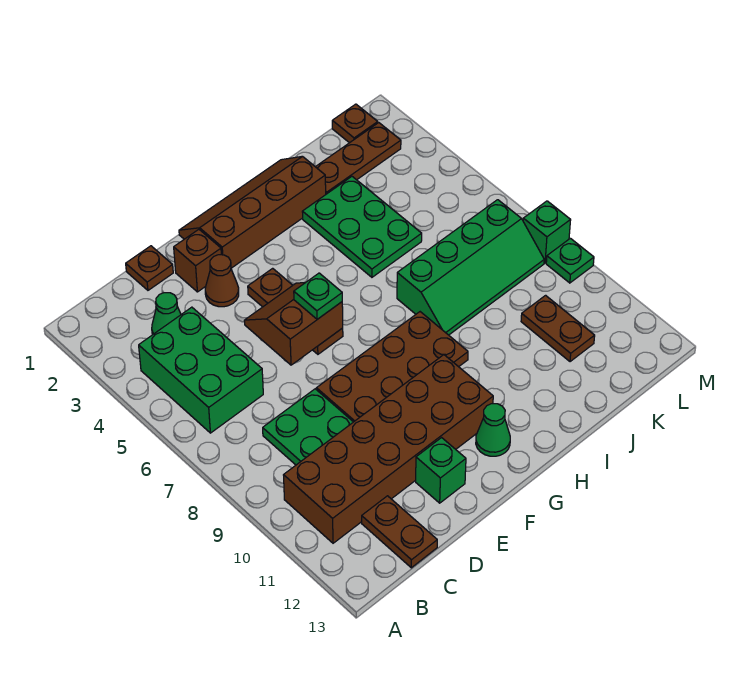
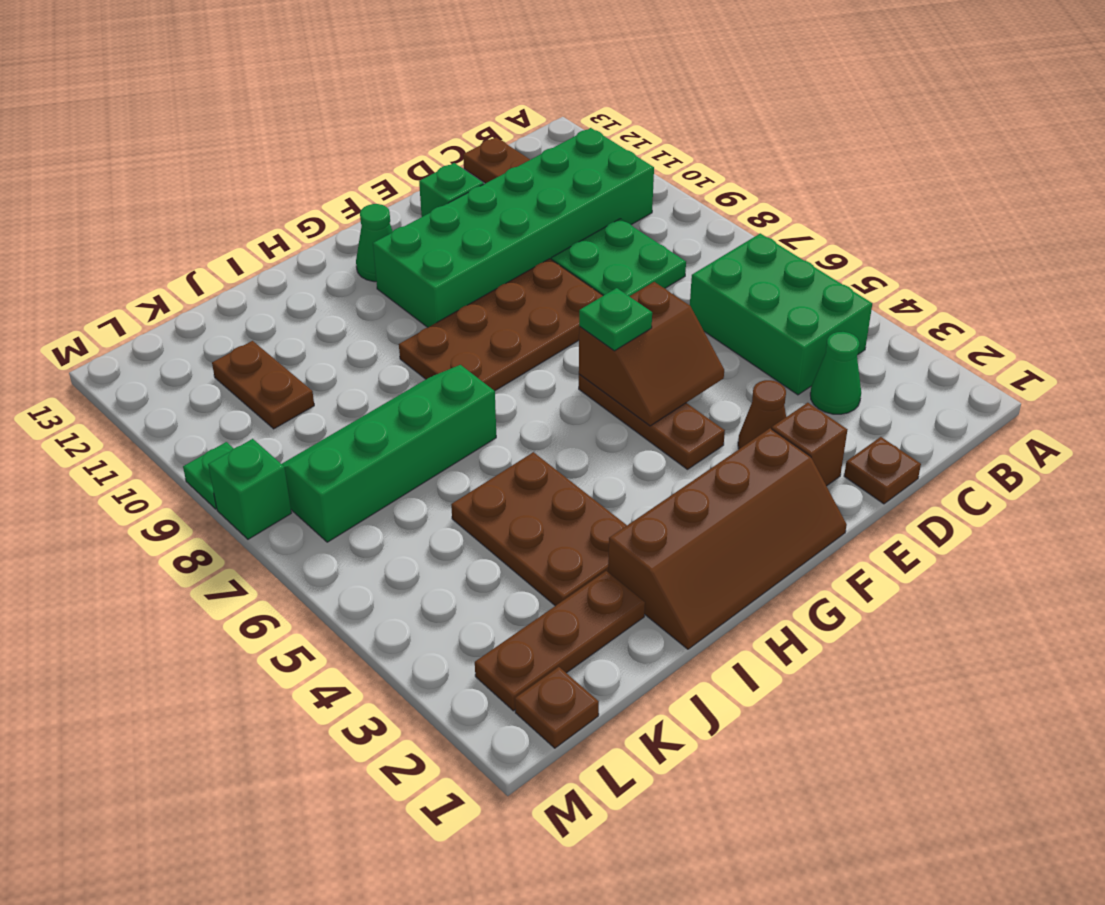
brown brick B10:G11 level 1 -> green brick B10:G11 level 1
green plate I3:J5 level 1 -> brown plate I3:J5 level 1

